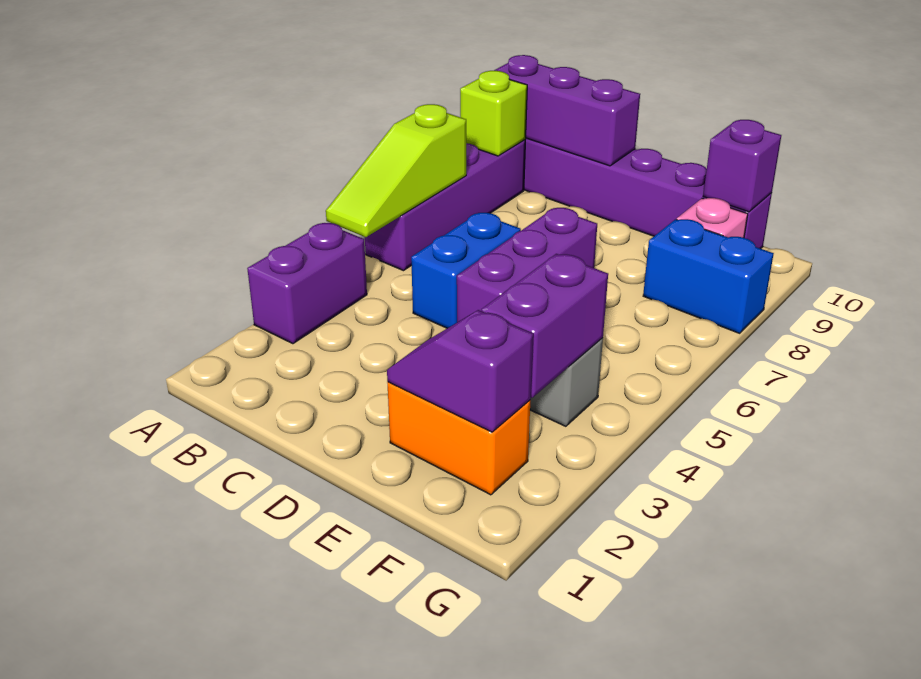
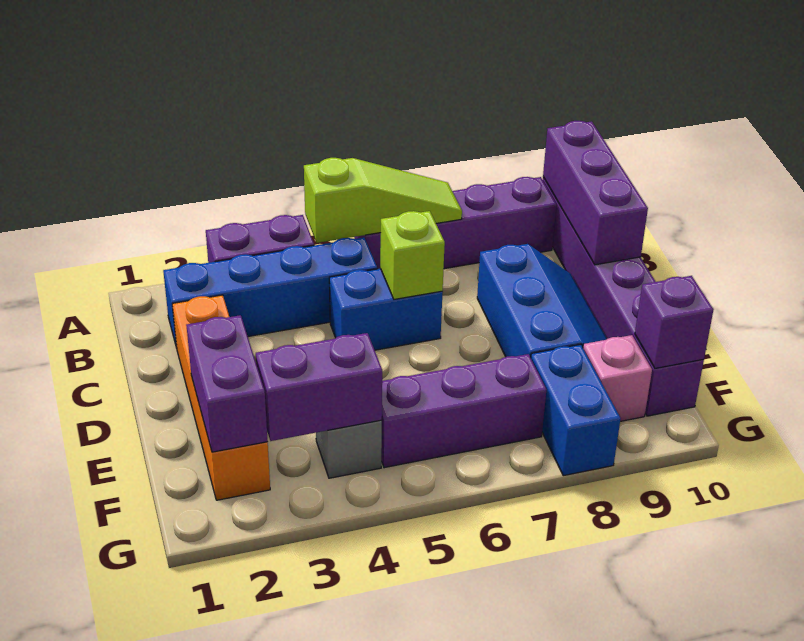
lime slope A5:A7 level 2 top 7 -> lime slope A5:A7 level 2 top 5
lime brick A9 level 2 -> lime brick C6 level 2
none -> blue brick B2:B5 level 1
none -> blue slope C8:E9 level 1 top 8
purple brick D5:D7 level 1 -> purple brick F5:F7 level 1
orange brick E2:F2 level 1 -> orange brick C2:F2 level 1
purple slope E2:F2 level 2 top F -> purple brick E2:F2 level 2

